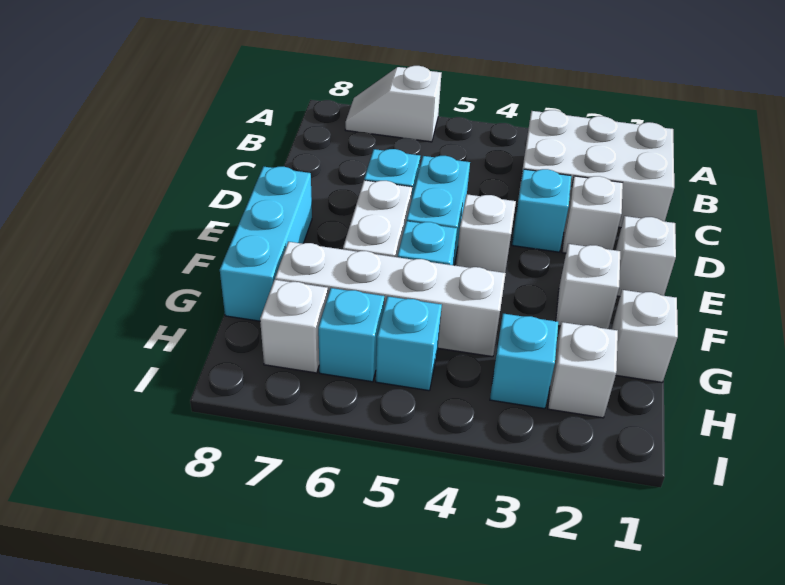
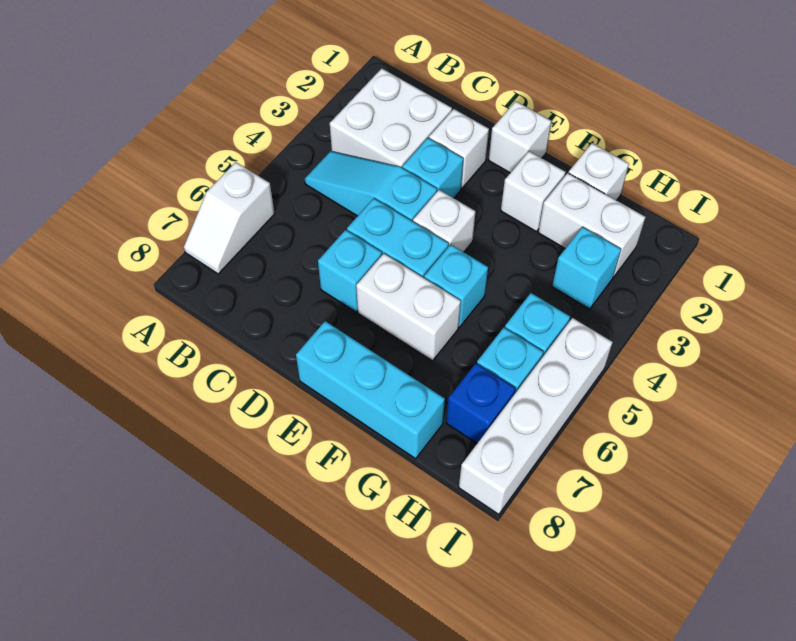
white brick B1:C3 level 1 -> white brick B2:C3 level 1
none -> cyan slope B4:D4 level 1 top D
white brick G4:G7 level 1 -> white brick I5:I8 level 1
white brick H2 level 1 -> white brick G2:H2 level 1
white brick H7 level 1 -> blue brick H7 level 1

